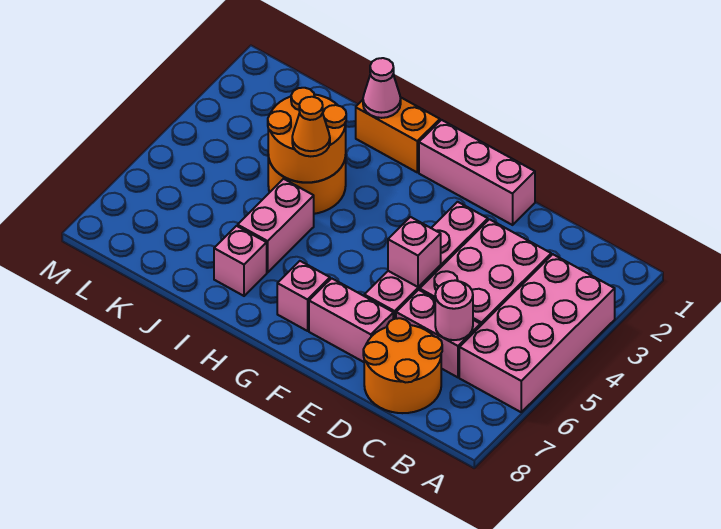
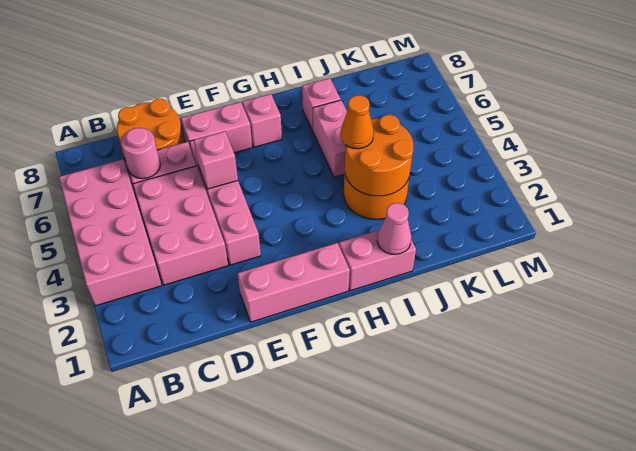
orange brick H1:I1 level 1 -> pink brick H1:I1 level 1

